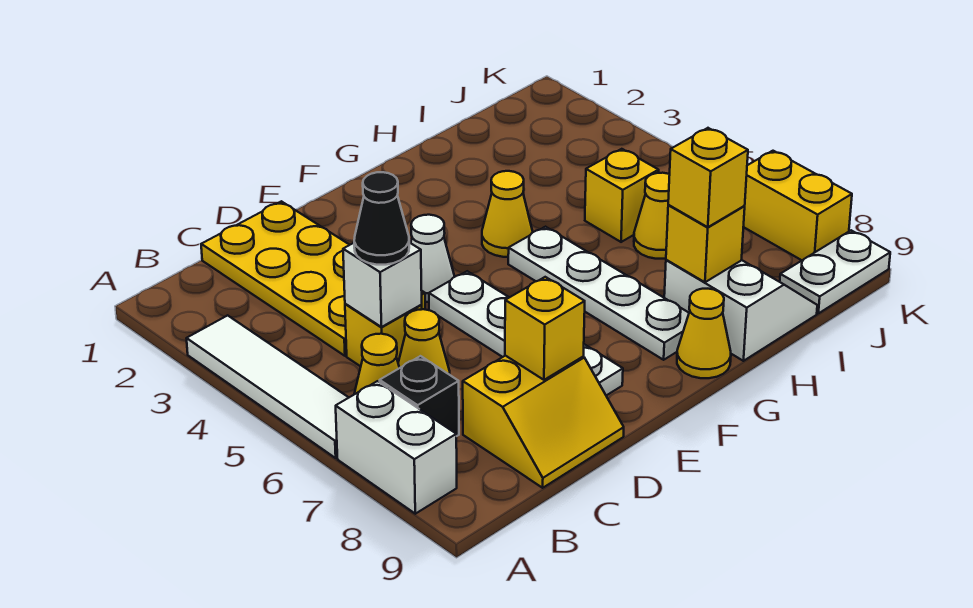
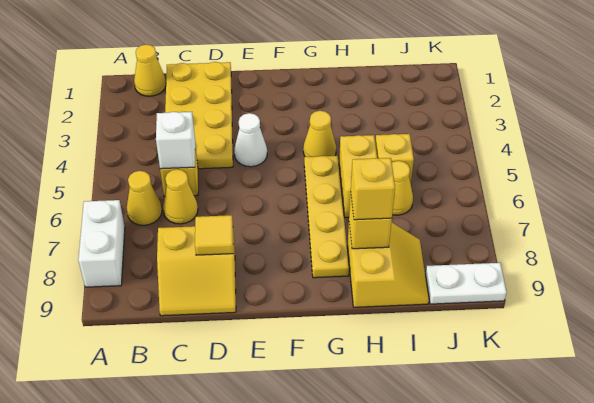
white tile A3:A6 level 1 -> none
black brick B7 level 1 -> none
black cone C5 level 3 -> none
yellow brick D8 level 2 -> yellow tile D8 level 2
white plate E5:E8 level 1 -> none
white plate G5:G8 level 1 -> yellow plate G5:G8 level 1
yellow cone G9 level 1 -> yellow cone B1 level 1
white slope H8:I9 level 1 top H -> yellow slope H8:I9 level 1 top H
yellow brick K7:K8 level 1 -> yellow brick H5:H6 level 1

